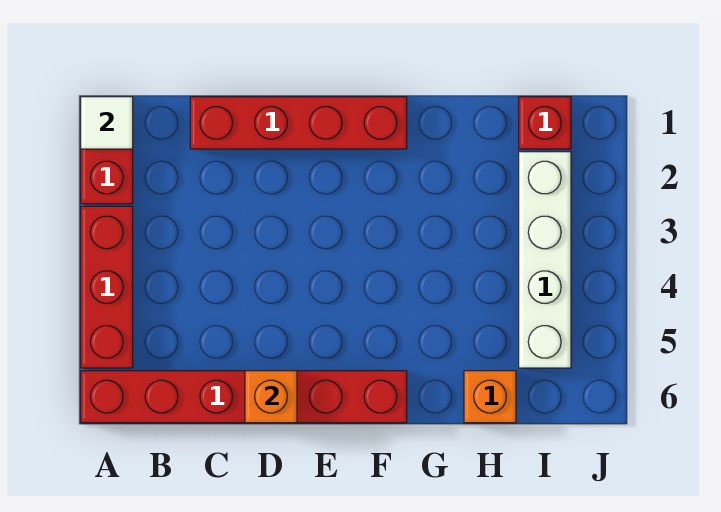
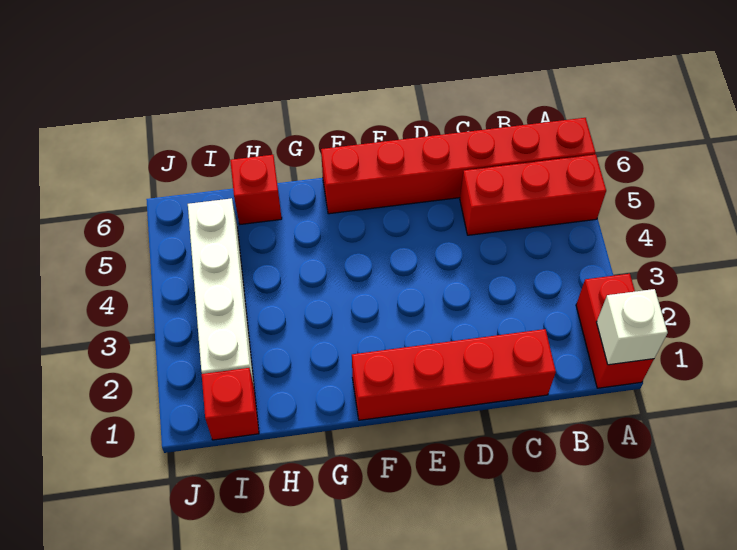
white tile A1 level 2 -> white brick A1 level 2
red brick A3:A5 level 1 -> red brick A5:C5 level 1
orange brick D6 level 2 -> none
orange brick H6 level 1 -> red brick H6 level 1

